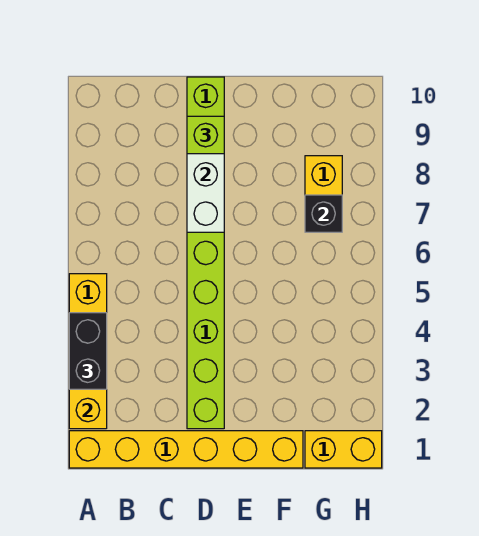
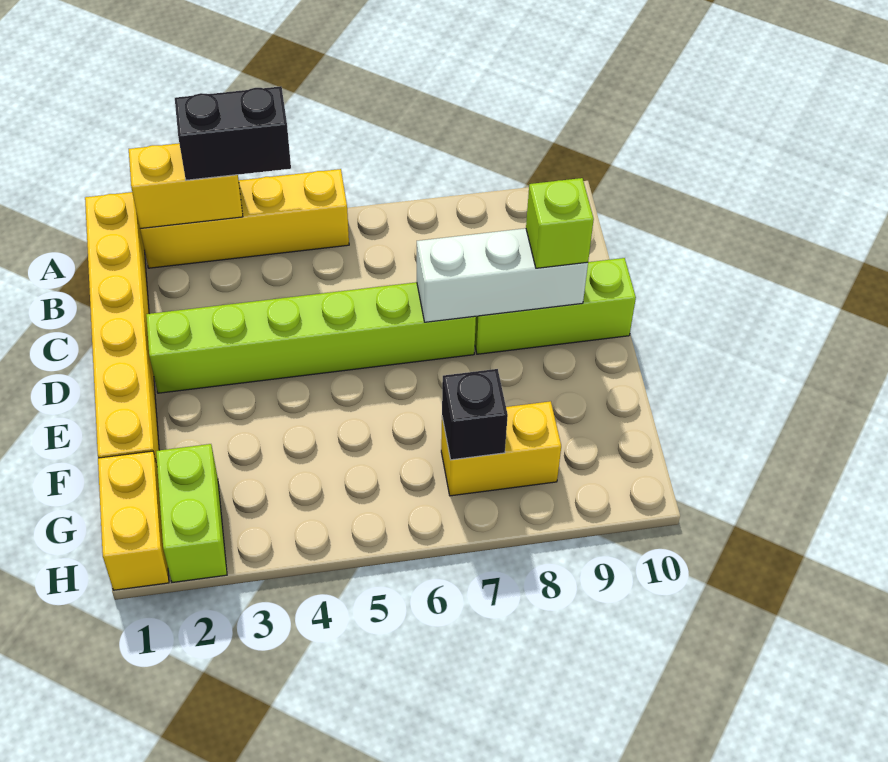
none -> lime brick G2:H2 level 1

